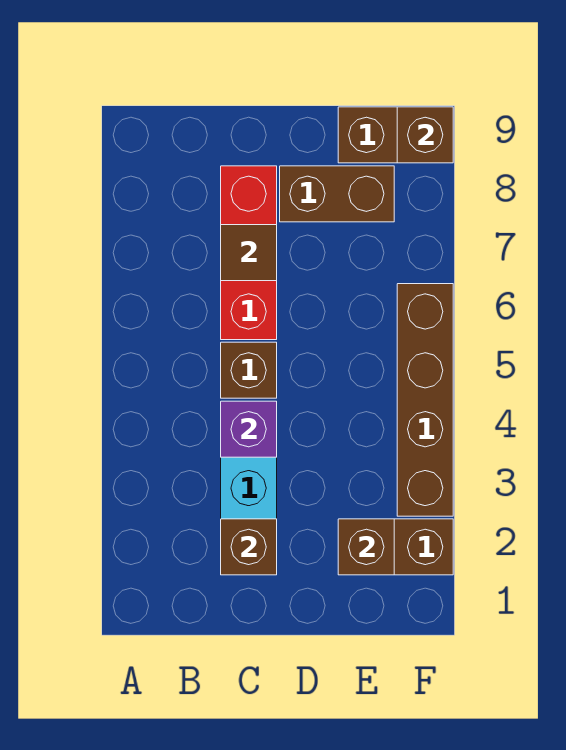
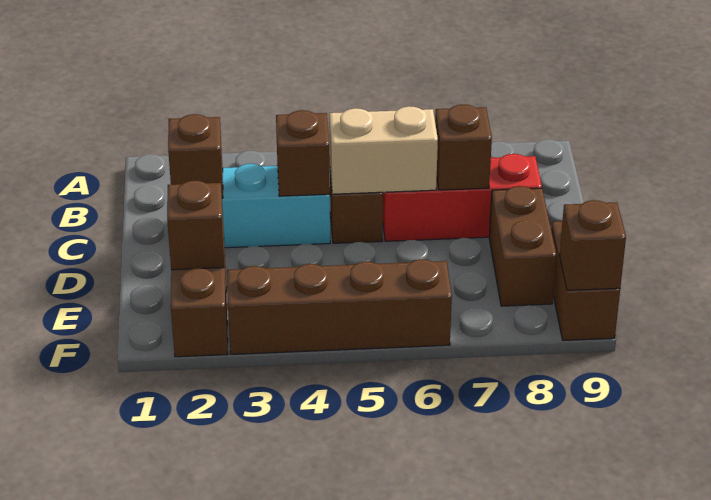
purple brick C4 level 2 -> brown brick C4 level 2
none -> tan brick C5:C6 level 2
brown tile C7 level 2 -> brown brick C7 level 2

